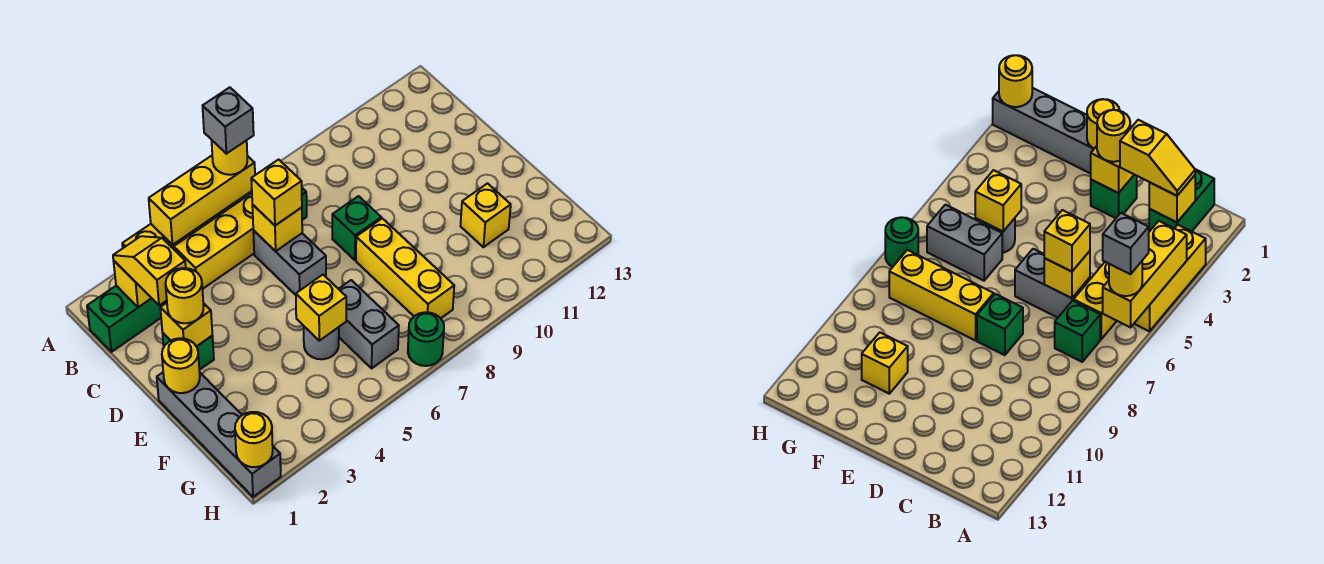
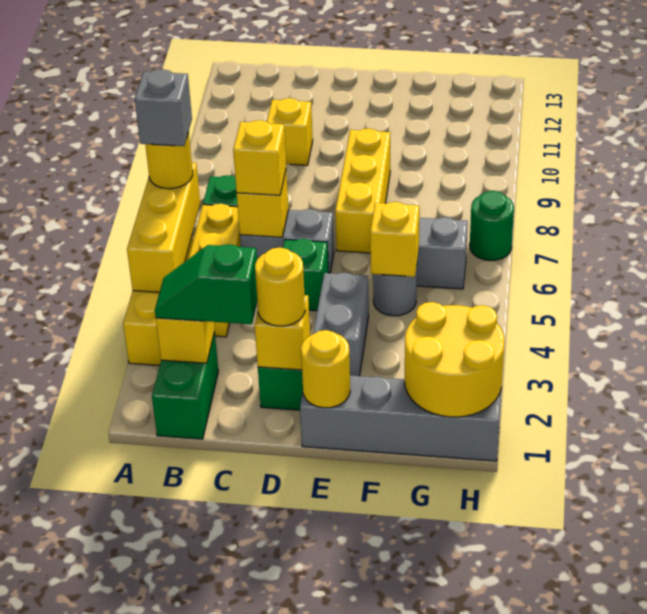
yellow slope B2:C2 level 3 top C -> green slope B2:C2 level 3 top C
green brick D8 level 1 -> green brick D5 level 1
none -> grey brick E3:E4 level 1
yellow brick E8:G8 level 1 -> yellow brick E7:E9 level 1
yellow brick F11 level 1 -> yellow brick C10 level 1
yellow round brick H1 level 2 -> yellow round brick G1:H2 level 2

